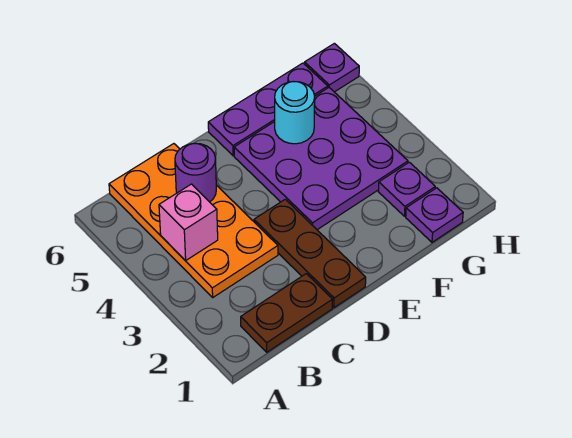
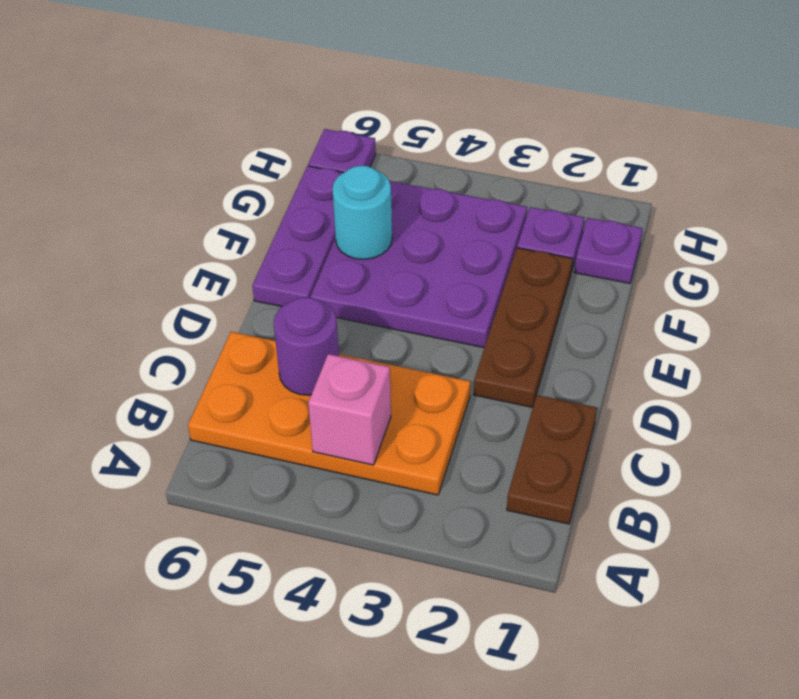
brown plate D1:D3 level 1 -> brown plate D2:F2 level 1

